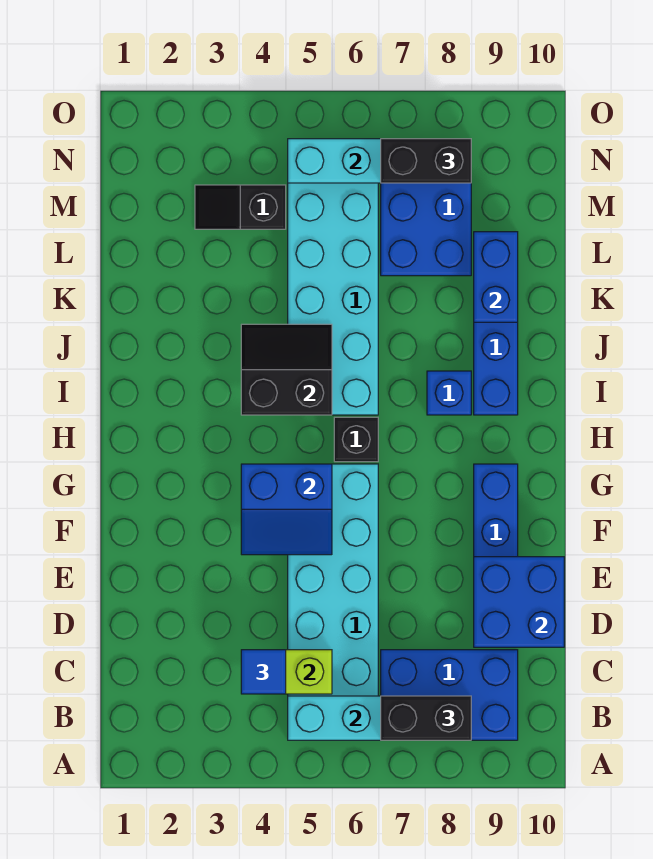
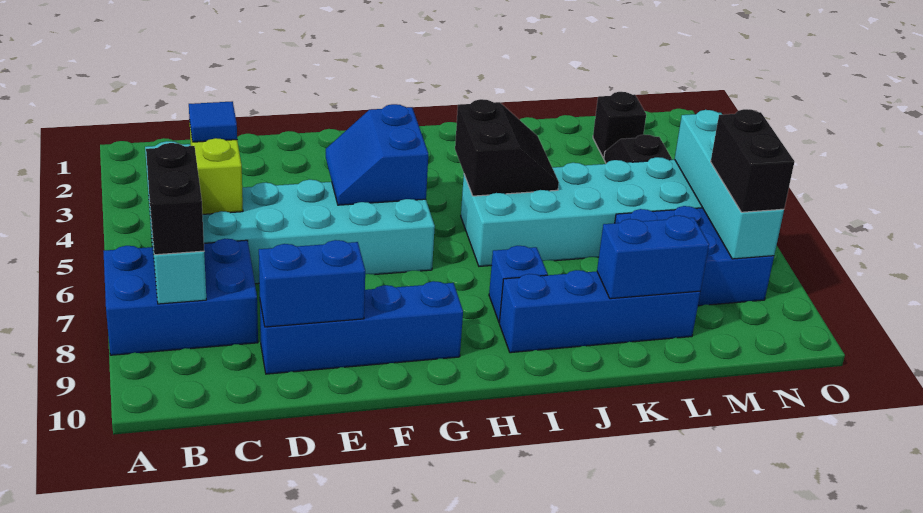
blue brick B7:C9 level 1 -> blue brick A7:C8 level 1
blue brick D9:E10 level 2 -> blue brick D9:E9 level 2
black brick H6 level 1 -> black brick M2 level 1

